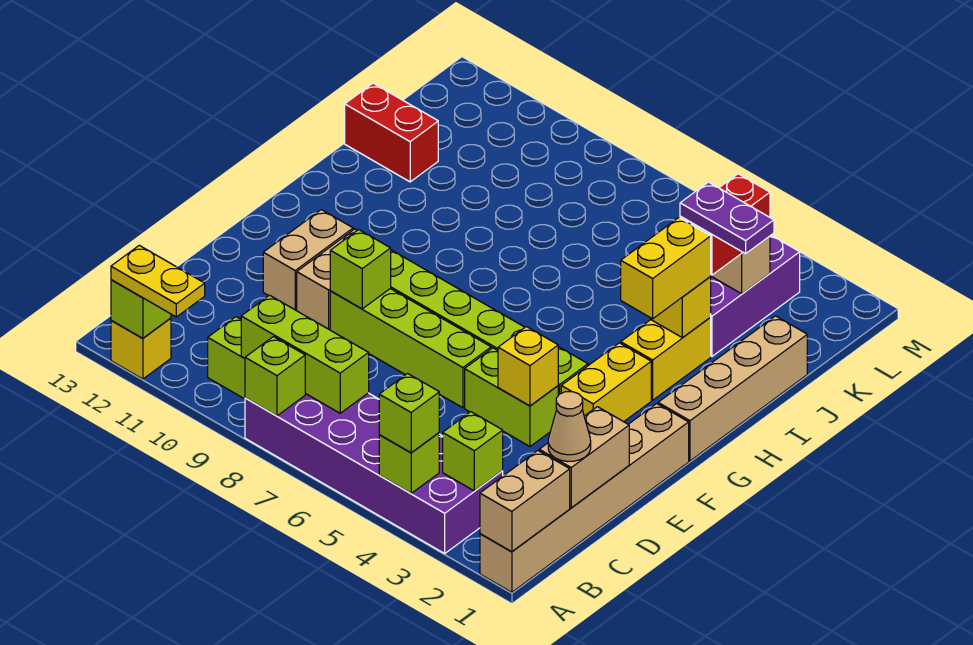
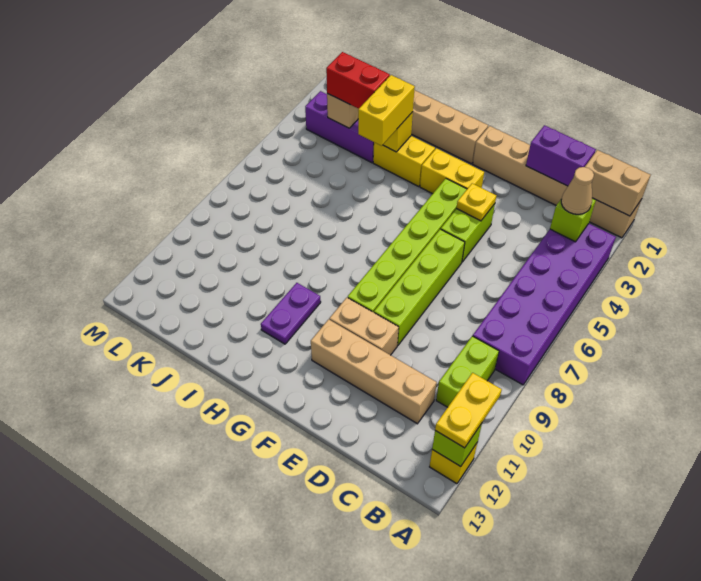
lime brick A4 level 2 -> none
lime brick A4 level 3 -> none
lime brick A8 level 2 -> none
lime brick B7:B9 level 2 -> none
tan brick C1:D1 level 2 -> purple brick C1:D1 level 2
tan cone C1 level 3 -> tan cone B3 level 3
yellow brick E4 level 2 -> yellow plate E4 level 2
lime brick E9 level 2 -> none
tan brick E11:F11 level 1 -> tan brick C11:F11 level 1
yellow brick H3:I3 level 3 -> yellow brick I3:I4 level 3
purple plate J2:J3 level 4 -> purple plate H10:H11 level 1
red brick J12:J13 level 1 -> none

